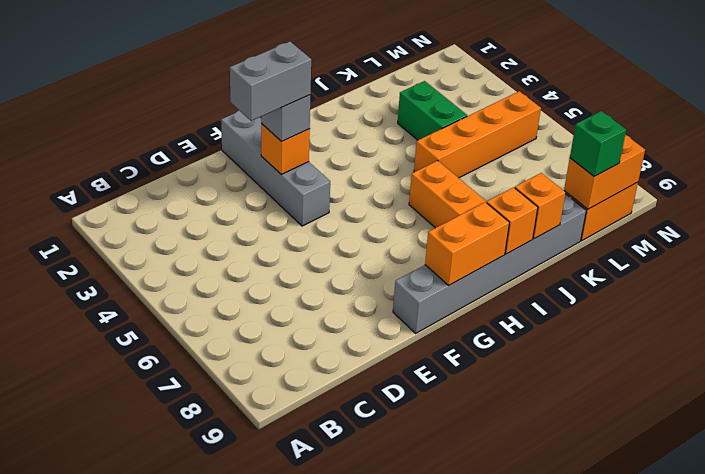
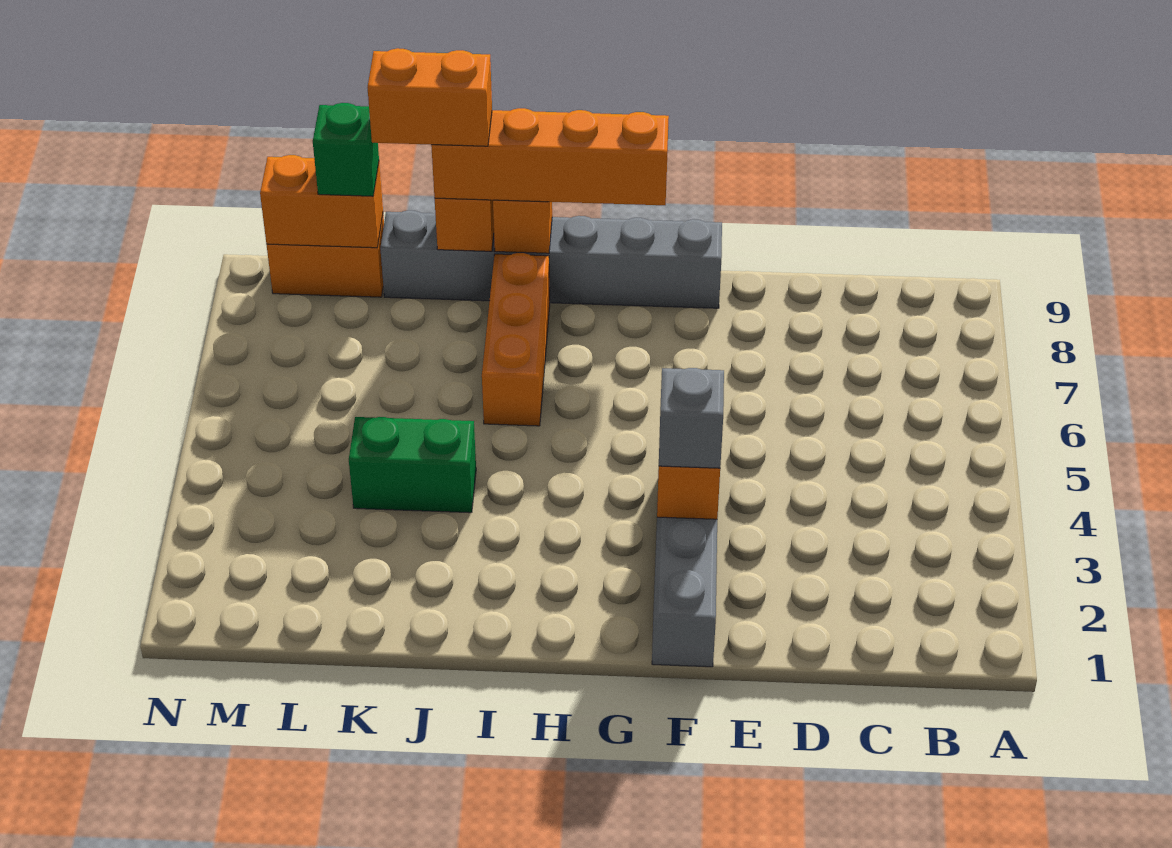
grey brick E3:F3 level 4 -> none
orange brick G9:H9 level 2 -> orange brick J9:K9 level 4
orange brick J5:M5 level 1 -> orange brick G9:J9 level 3
green brick K3:K4 level 1 -> green brick J4:K4 level 1

